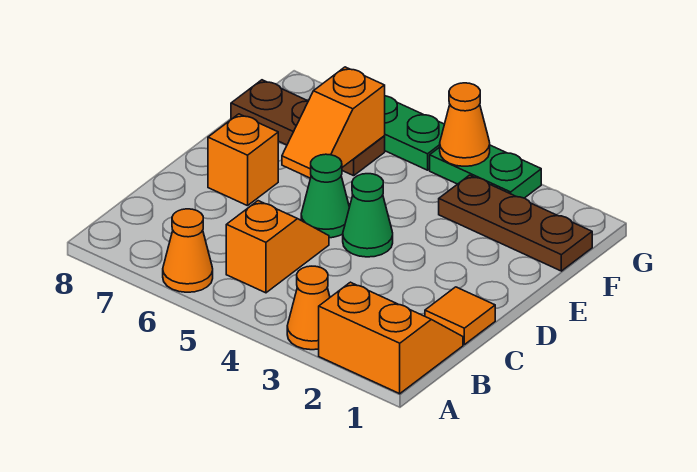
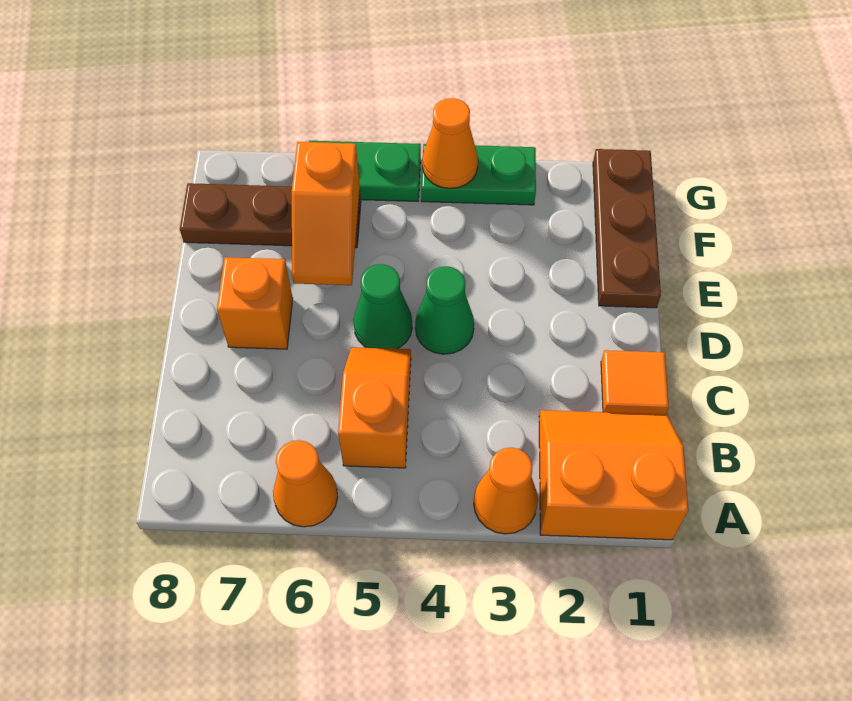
brown plate F1:F3 level 1 -> brown plate E1:G1 level 1

